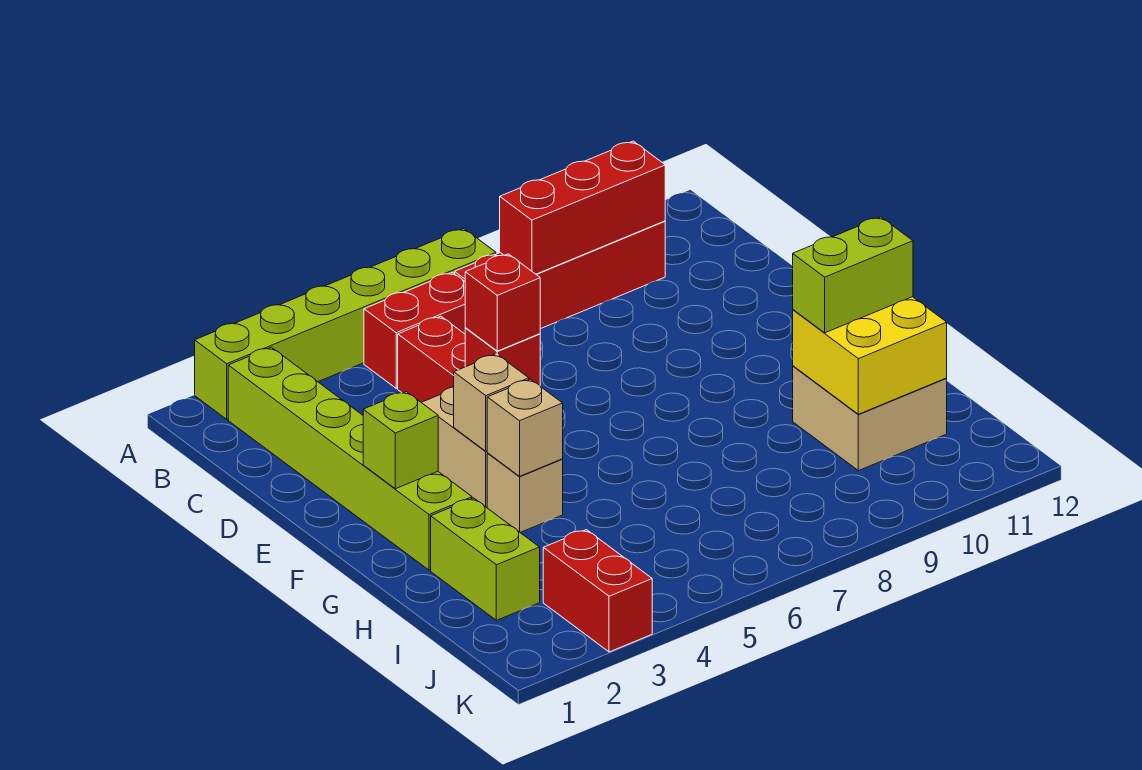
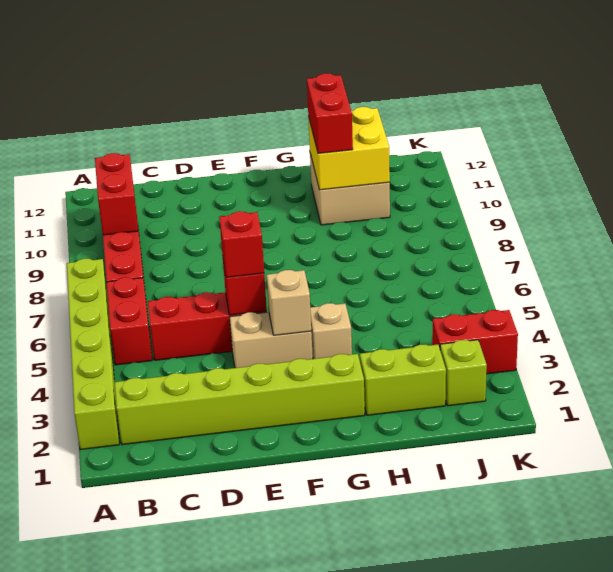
red brick B8:B10 level 2 -> red brick B9:B10 level 2
lime brick F2 level 2 -> lime brick J2 level 1
tan brick G4 level 2 -> none
lime brick H10:H11 level 3 -> red brick H10:H11 level 3

